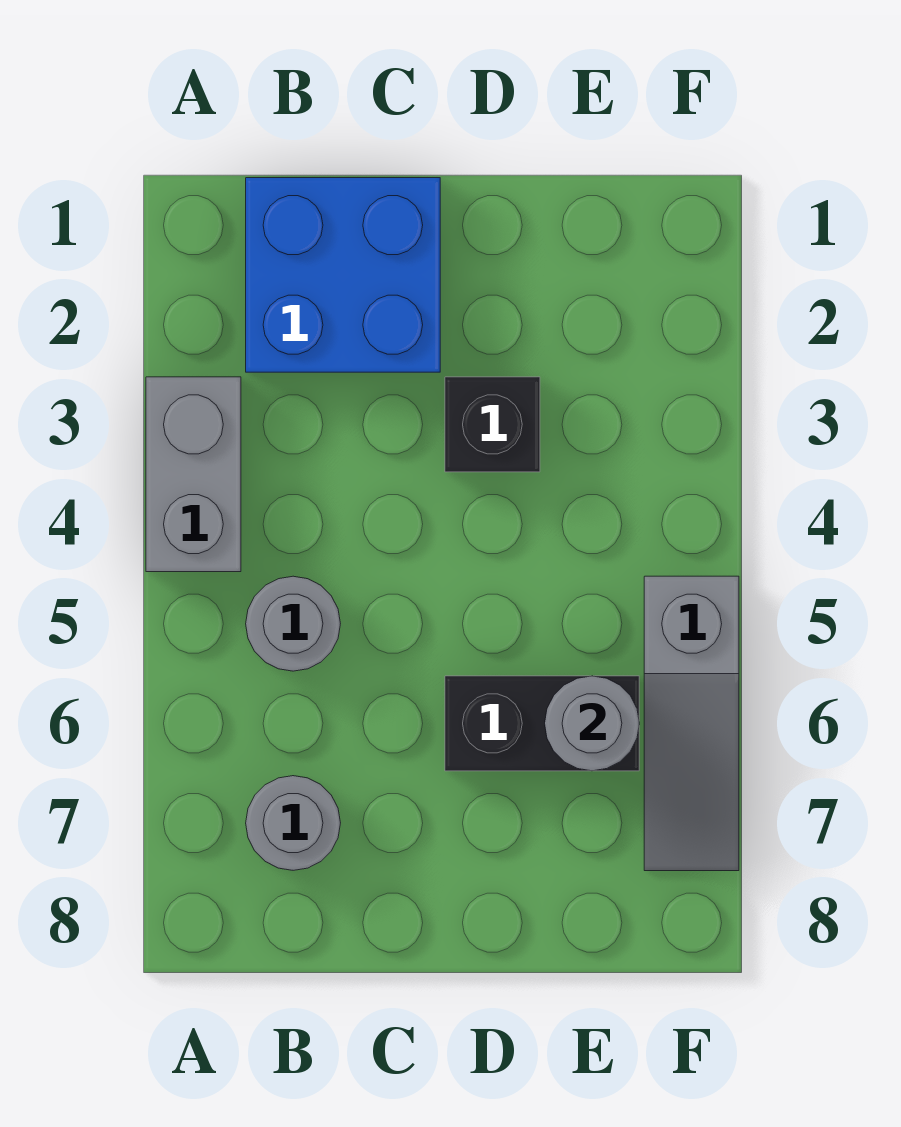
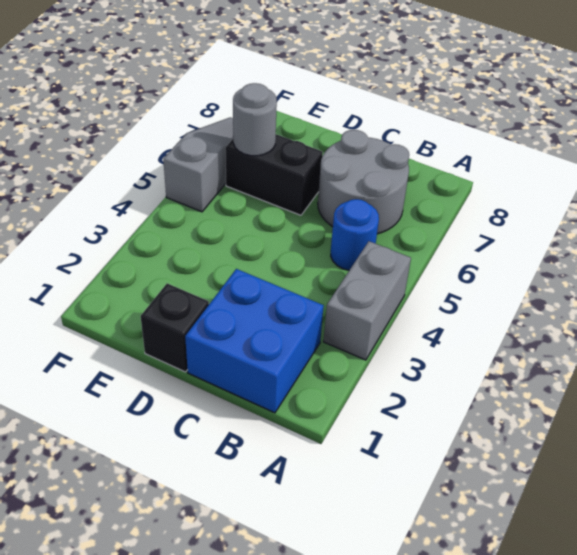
grey round brick B5 level 1 -> blue round brick B5 level 1
grey round brick B7 level 1 -> grey round brick B6:C7 level 1
black brick D3 level 1 -> black brick D1 level 1

